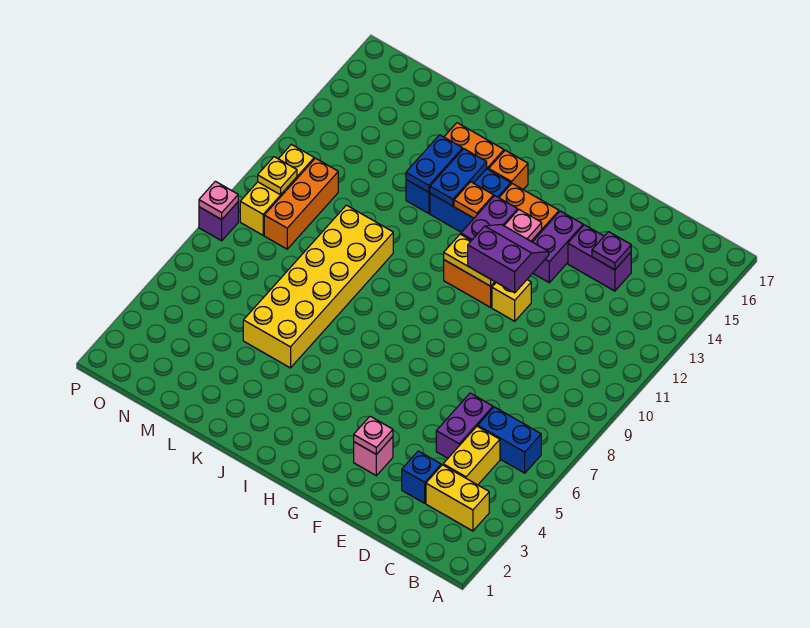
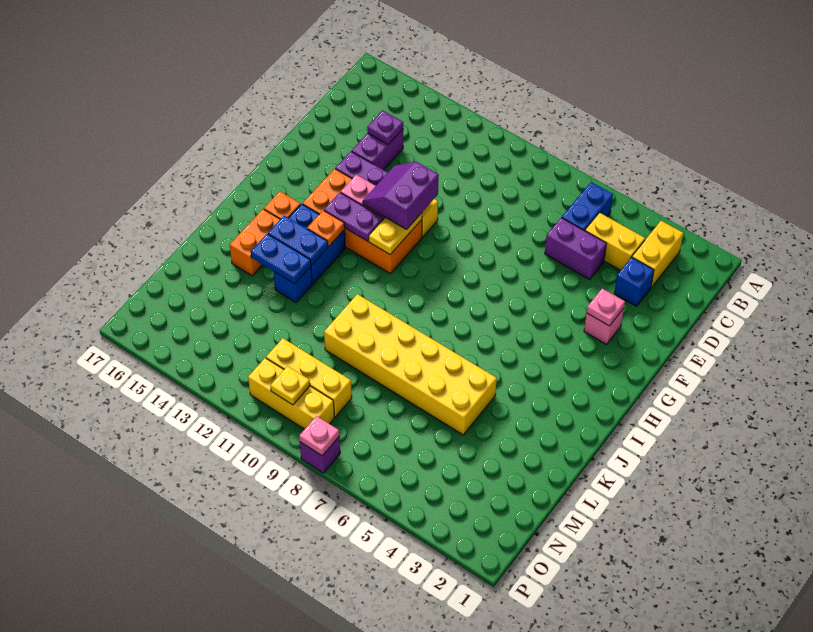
orange brick N9:N11 level 1 -> yellow brick N9:N11 level 1

